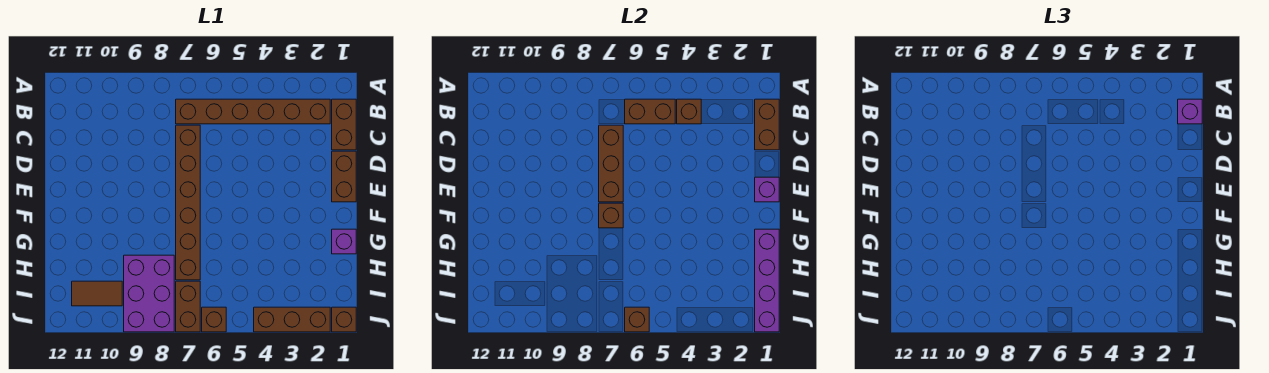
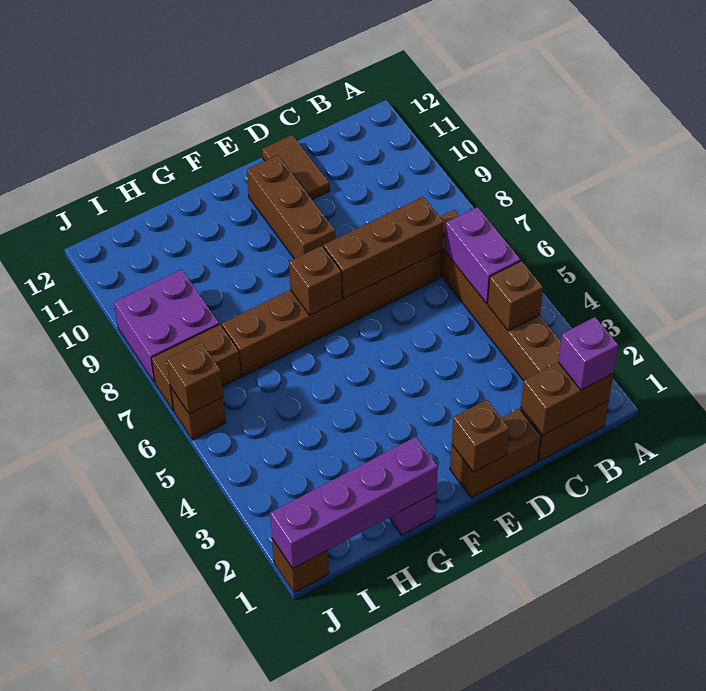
brown brick B5:B6 level 2 -> purple brick B5:B6 level 2
purple brick E1 level 2 -> brown brick E1 level 2
purple brick H8:J9 level 1 -> purple brick I8:J9 level 1
brown tile I10:I11 level 1 -> brown tile D11:D12 level 1
brown brick J2:J4 level 1 -> brown brick E9:E11 level 1

